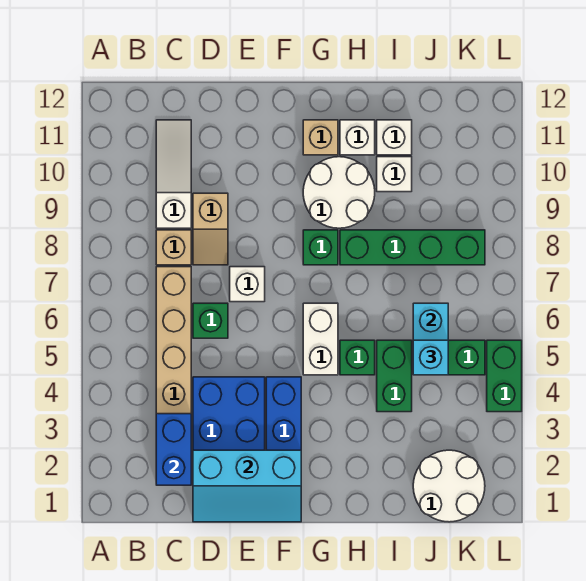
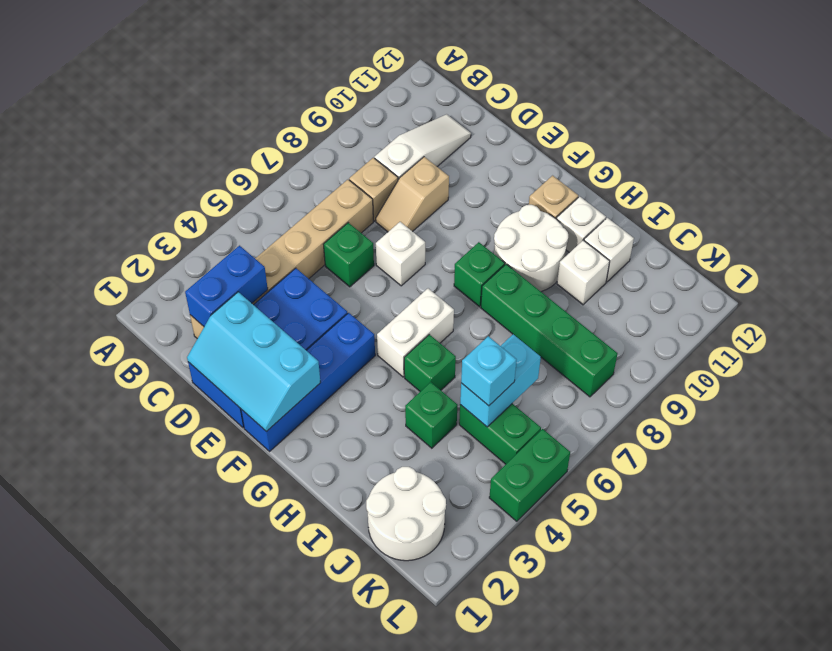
green brick I4:I5 level 1 -> green brick I4 level 1

